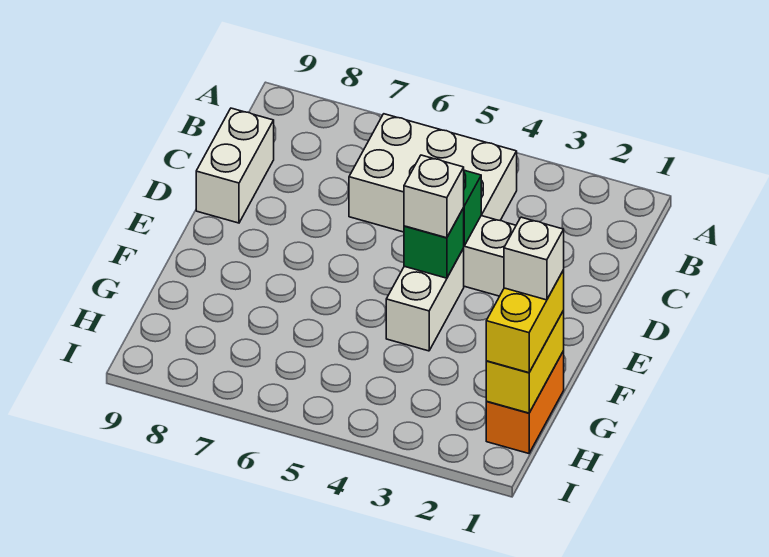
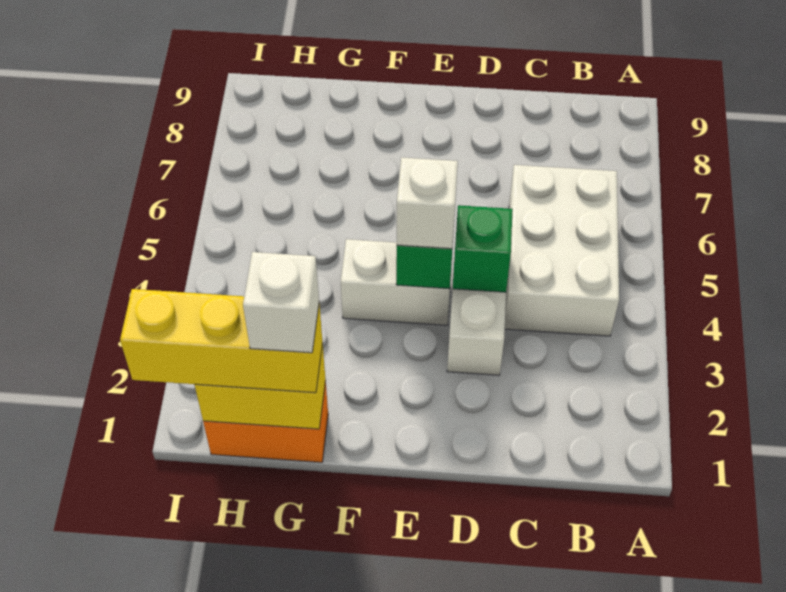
white brick C9:D9 level 1 -> none
yellow brick G1:H1 level 3 -> yellow brick G1:I1 level 3

